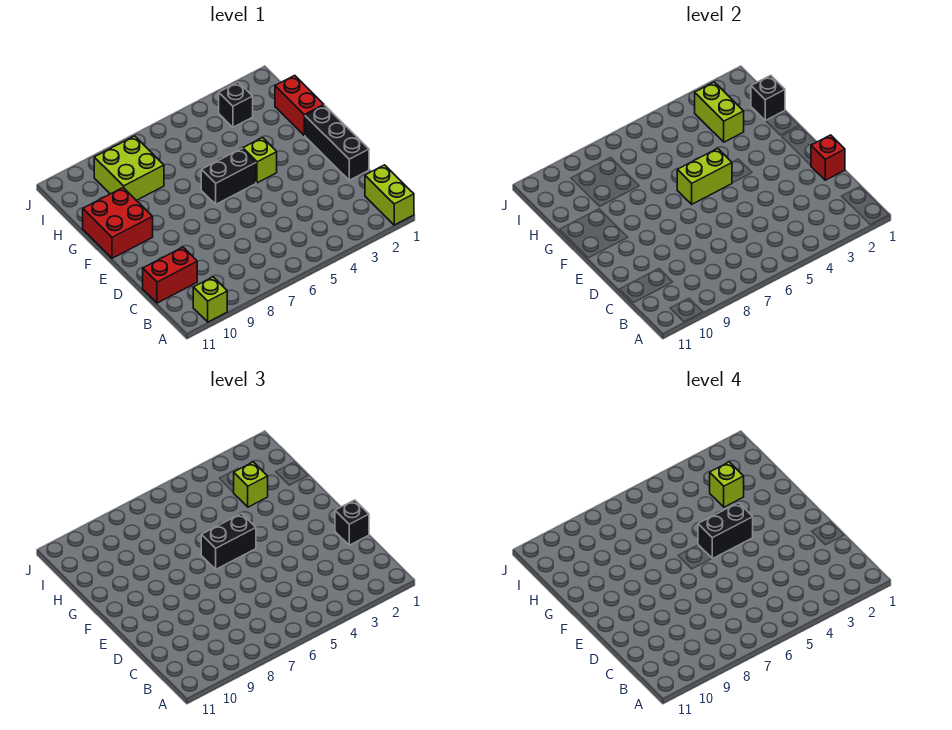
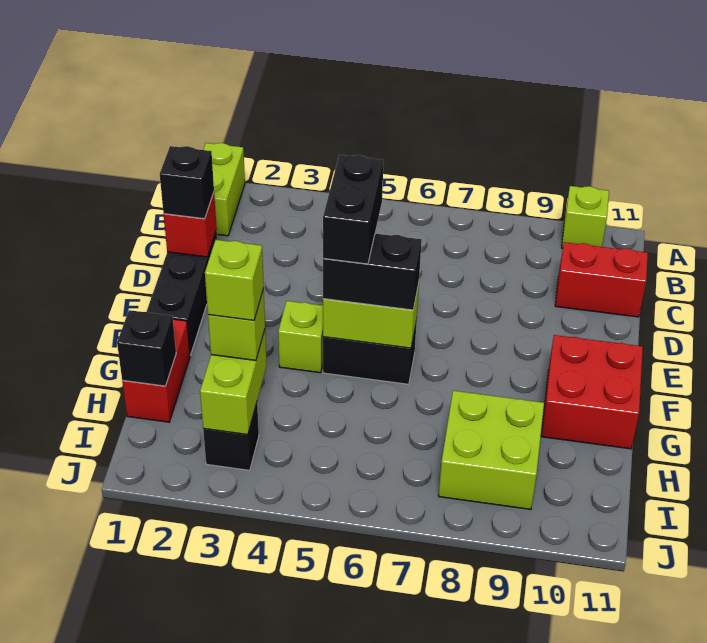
black brick F4:F5 level 4 -> black brick E5:F5 level 4

